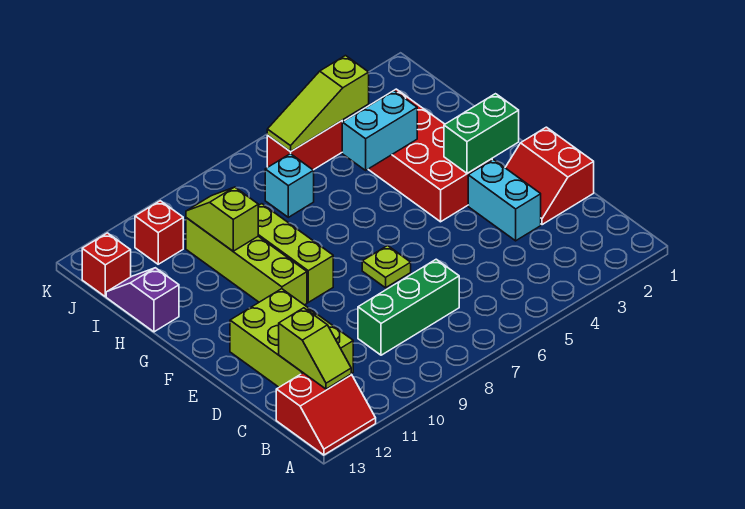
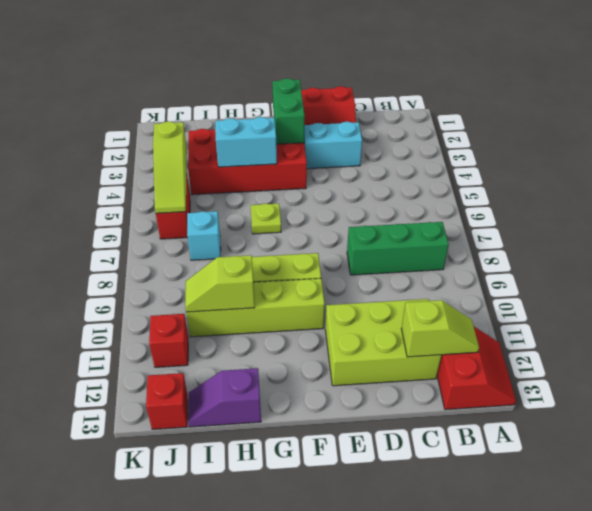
green brick C7:C9 level 1 -> green brick B8:D8 level 1
lime plate E7 level 1 -> lime plate G6 level 1
cyan brick H4:H5 level 2 -> cyan brick G4:H4 level 2

